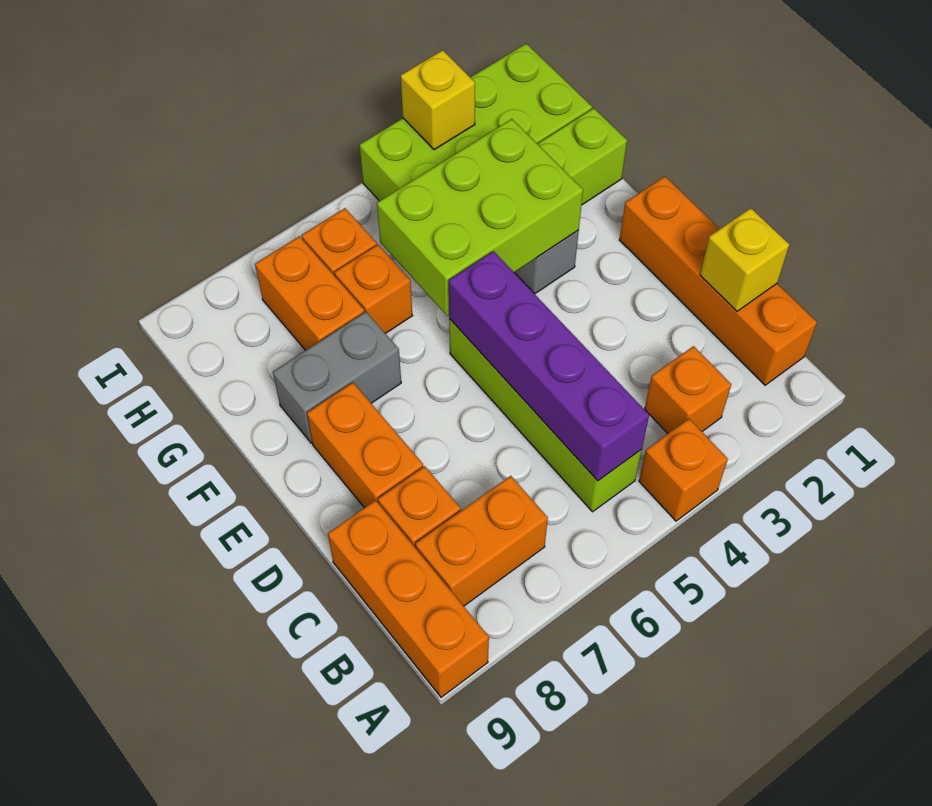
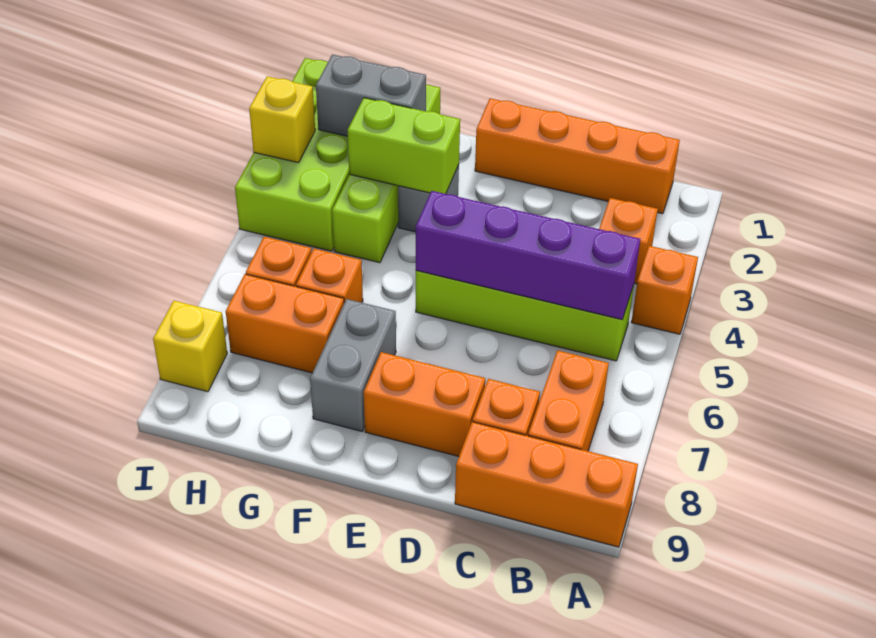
yellow brick C1 level 2 -> yellow brick I8 level 1
lime brick F3:G5 level 2 -> lime brick F3:G3 level 2
none -> grey brick G2:H2 level 2

